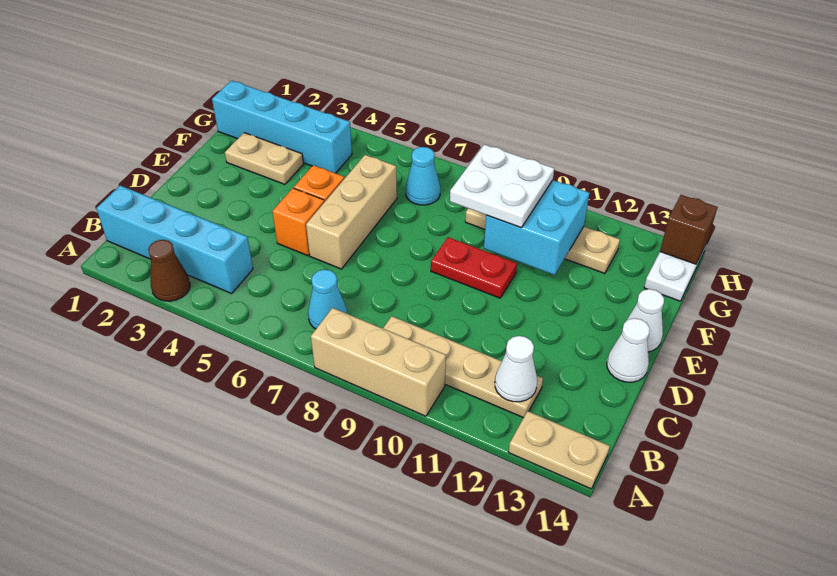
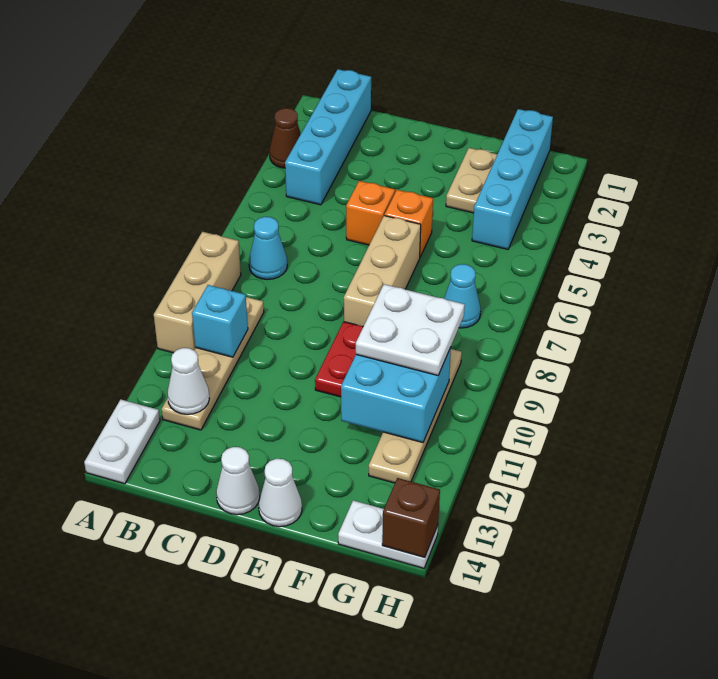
tan plate A13:A14 level 1 -> white plate A13:A14 level 1
none -> cyan brick B10 level 2
tan brick D6:F6 level 1 -> tan brick E6:E8 level 1

